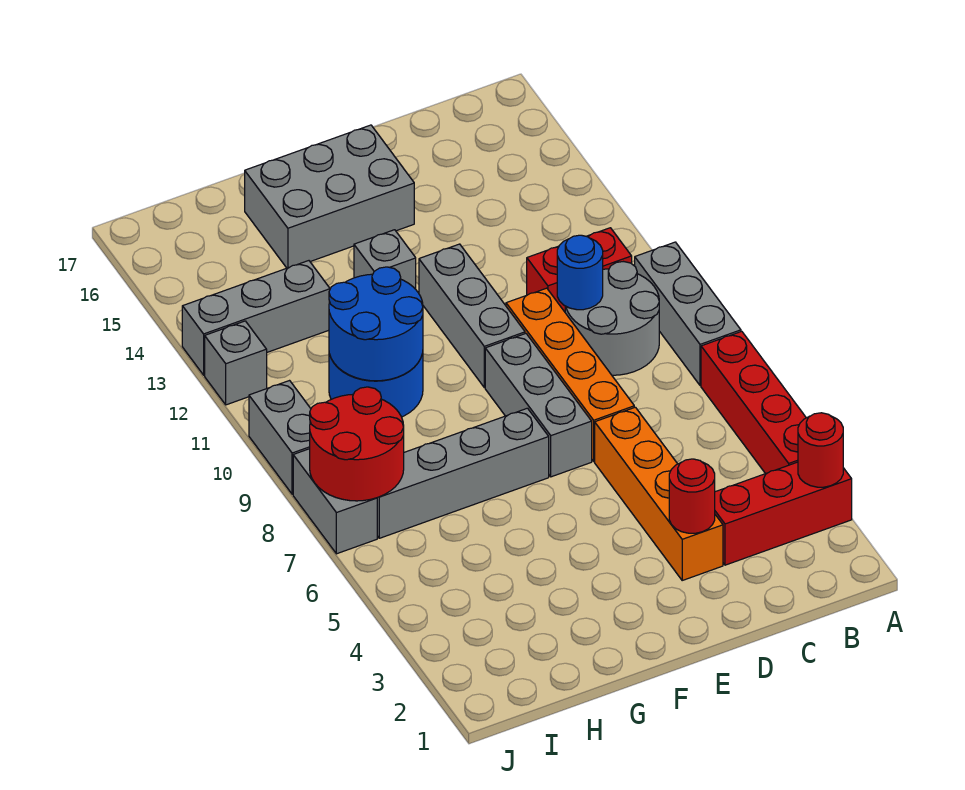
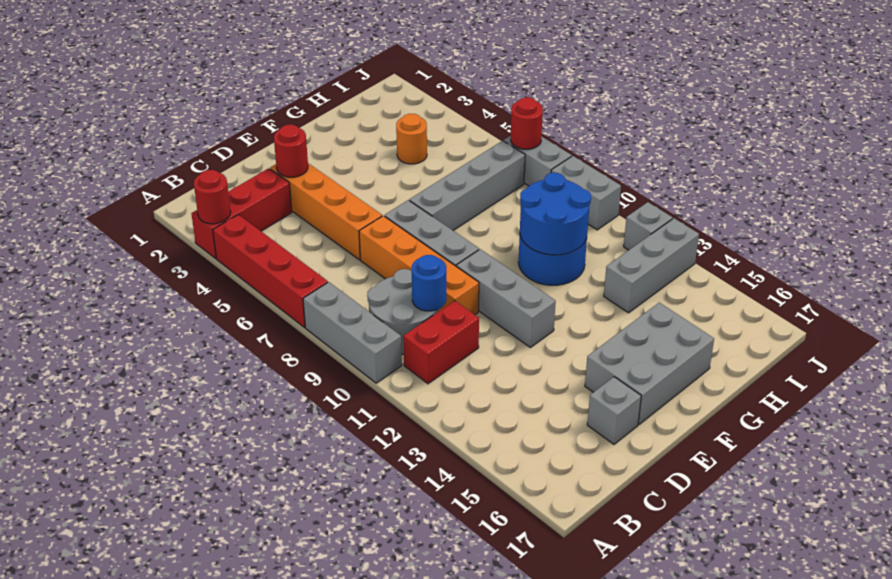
grey brick F13 level 1 -> grey brick D16 level 1
none -> orange round brick H4 level 1
red round brick I7:J8 level 2 -> red round brick J7 level 2

